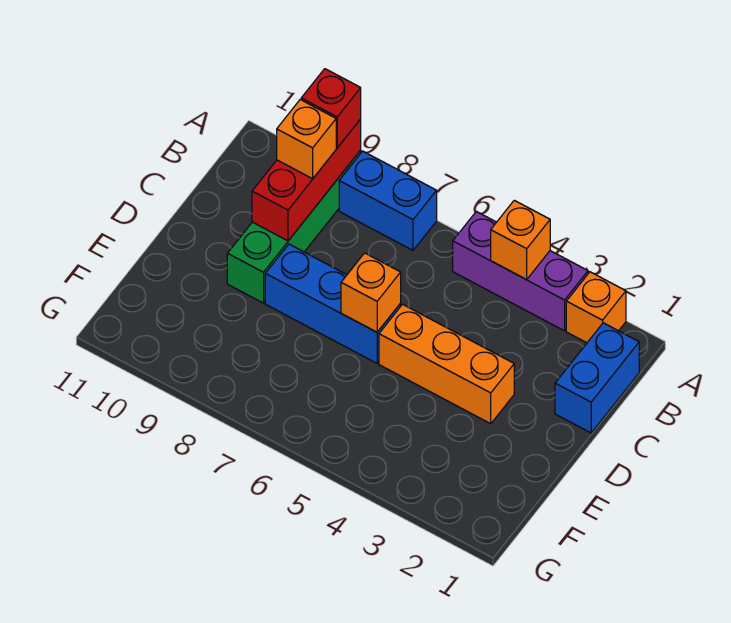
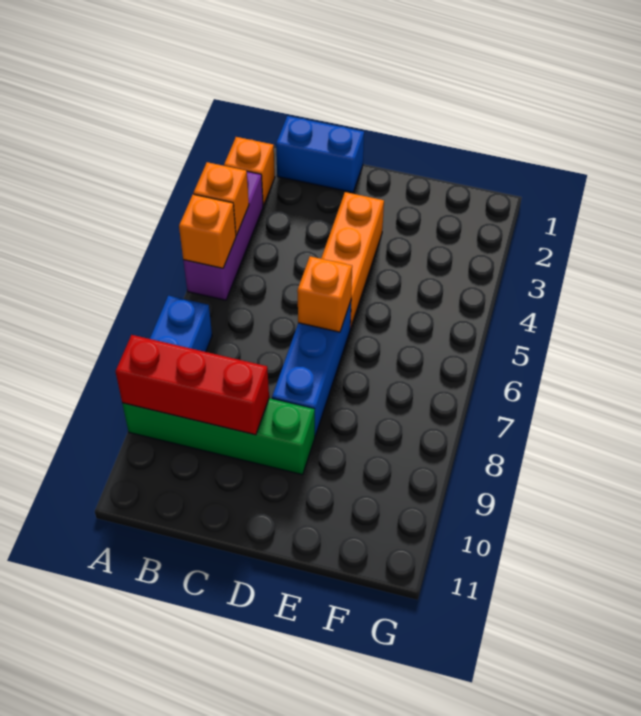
red brick A9 level 3 -> none
orange brick B9 level 3 -> orange brick A5 level 2

